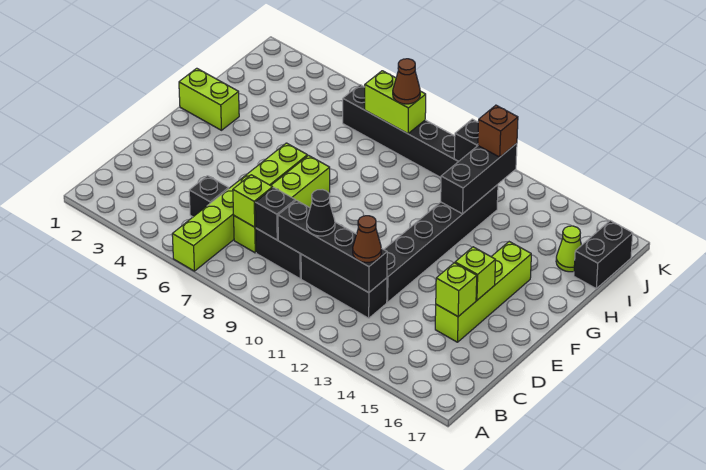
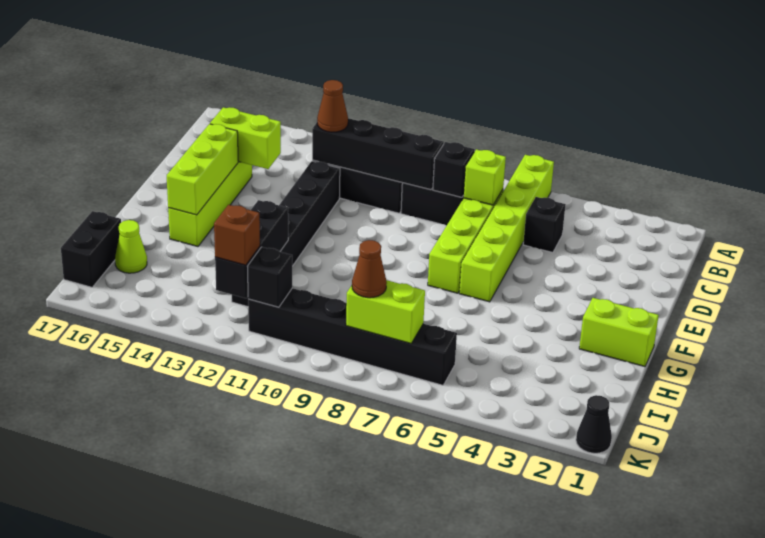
black cone C10 level 3 -> black cone K1 level 1
lime brick D15 level 2 -> lime brick D14:D15 level 2
lime brick E15 level 2 -> lime brick E15:G15 level 2

